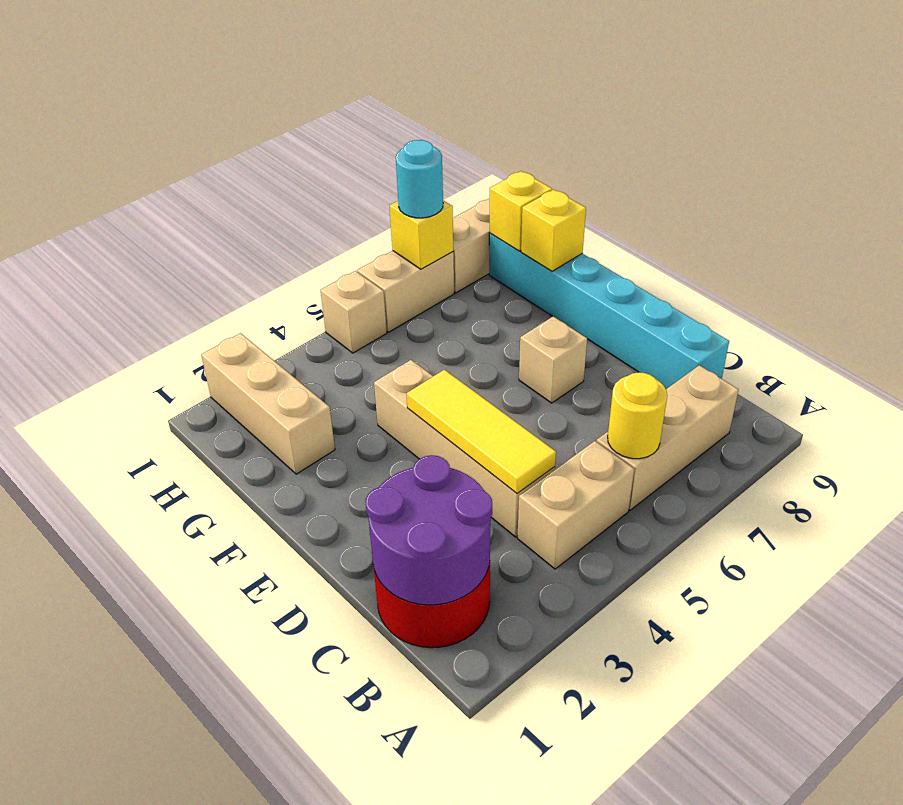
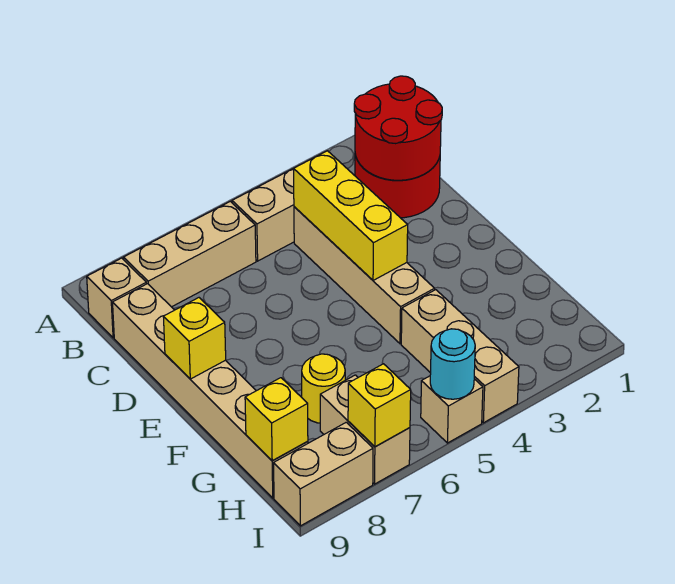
purple round brick B1:C2 level 2 -> red round brick B1:C2 level 2
yellow round brick B6 level 2 -> yellow round brick G7 level 1
yellow tile C4:E4 level 2 -> yellow brick C4:E4 level 2
cyan brick C9:H9 level 1 -> tan brick C9:H9 level 1
tan brick E7 level 1 -> tan brick B9 level 1
tan brick G2:I2 level 1 -> tan brick G4:I4 level 1
yellow brick G9 level 2 -> yellow brick E9 level 2
tan brick I6:I7 level 1 -> tan brick H7:I7 level 1
cyan round brick I7 level 3 -> cyan round brick I5 level 2

